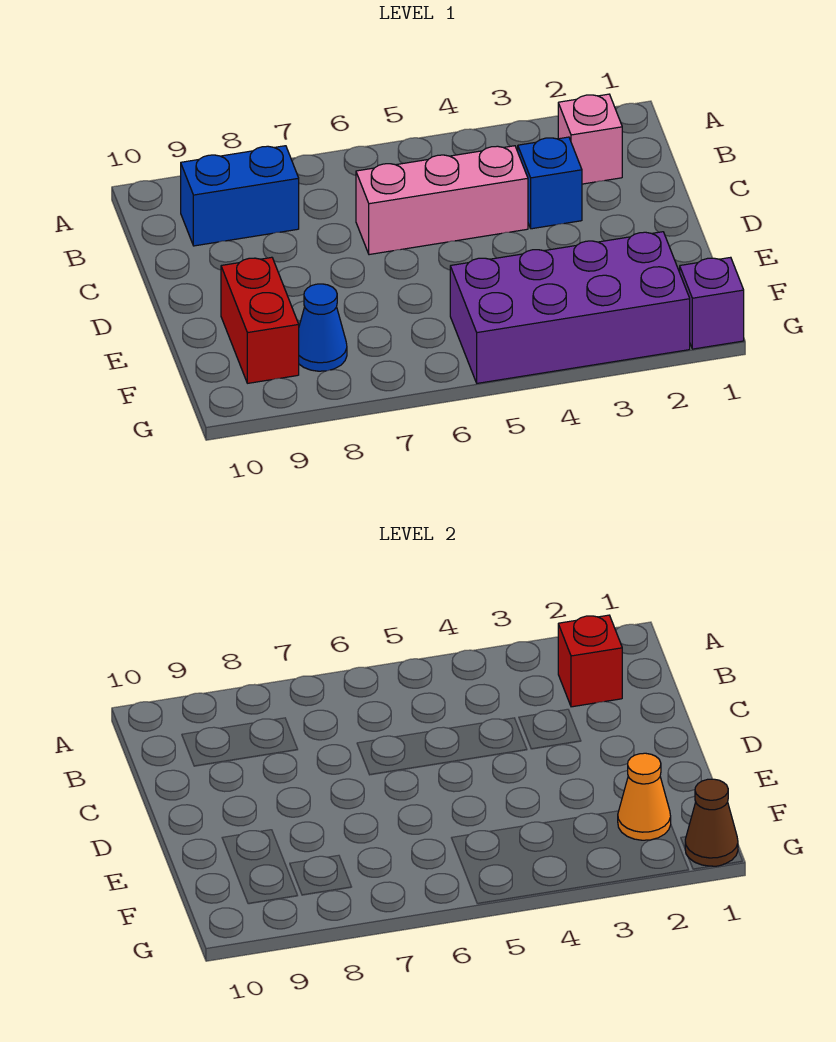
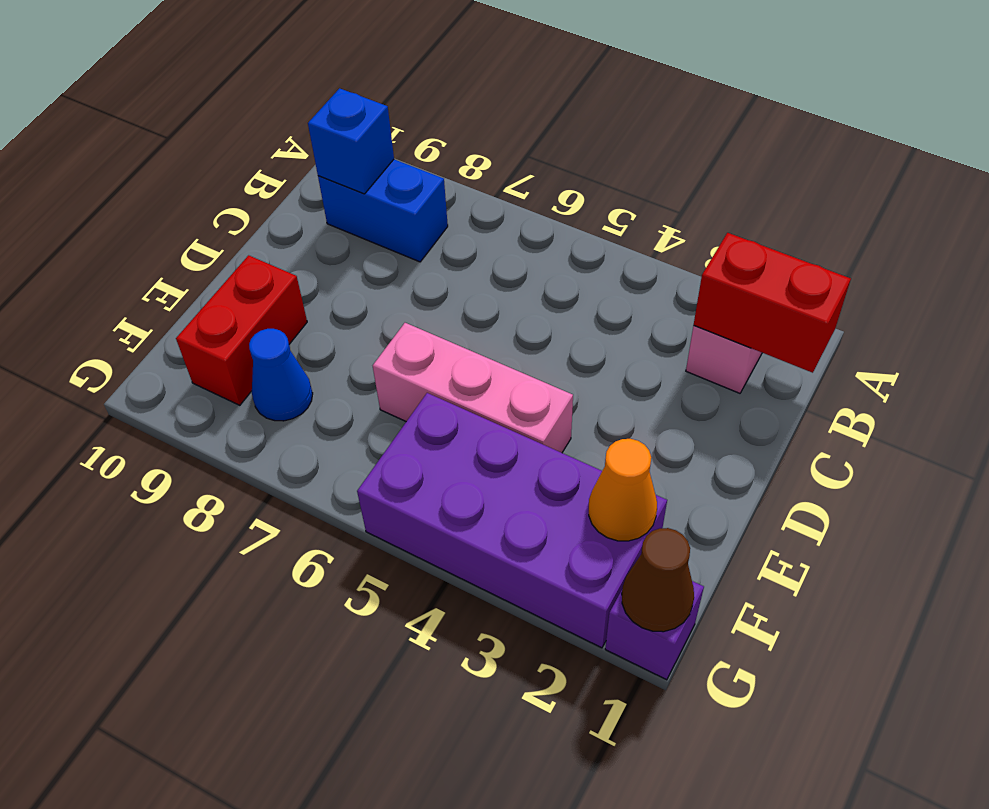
red brick B2 level 2 -> red brick B1:B2 level 2
blue brick C3 level 1 -> blue brick B9 level 2
pink brick C4:C6 level 1 -> pink brick E4:E6 level 1

